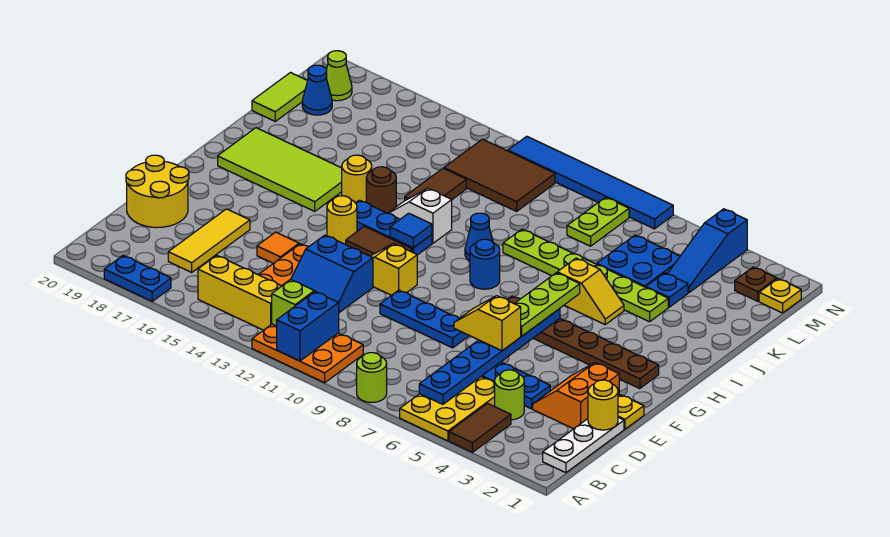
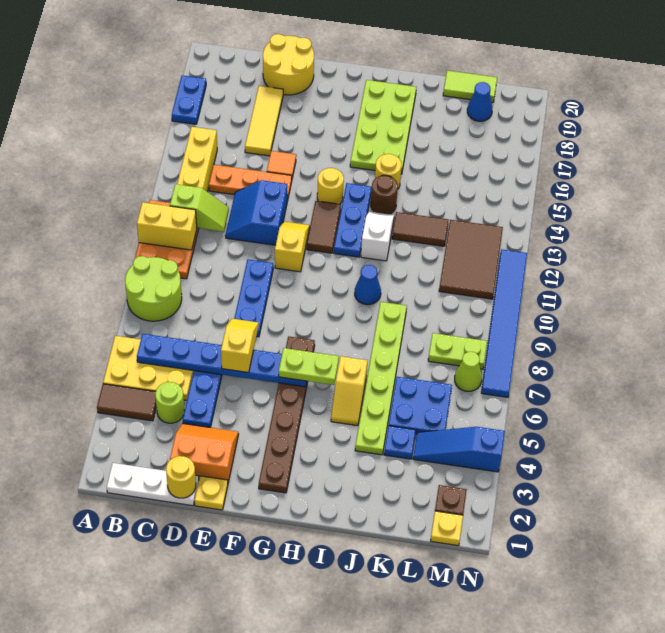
lime round brick A8 level 1 -> lime round brick A8:B9 level 1
blue brick A11:B11 level 2 -> yellow brick A11:B11 level 2
yellow tile C17:E17 level 1 -> yellow tile D16:D18 level 1
lime plate F6:H6 level 3 -> lime plate G6:H6 level 3
blue round brick H9 level 1 -> none
blue tile H12 level 2 -> none
lime tile H16:I19 level 1 -> lime plate H16:I19 level 1
lime cone M19 level 1 -> lime cone M7 level 1

